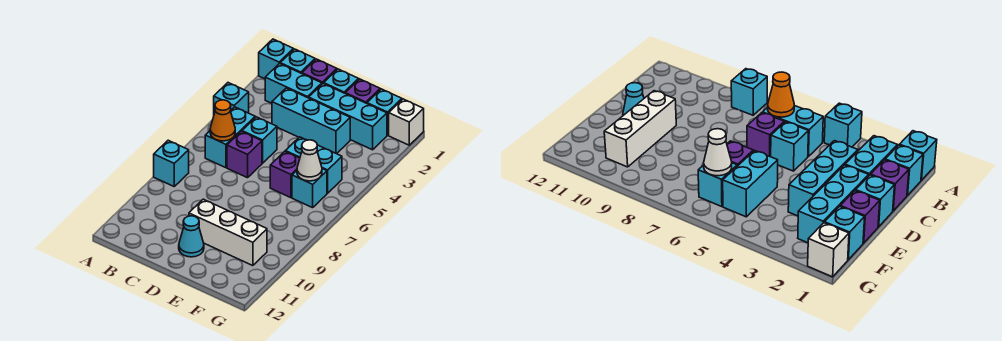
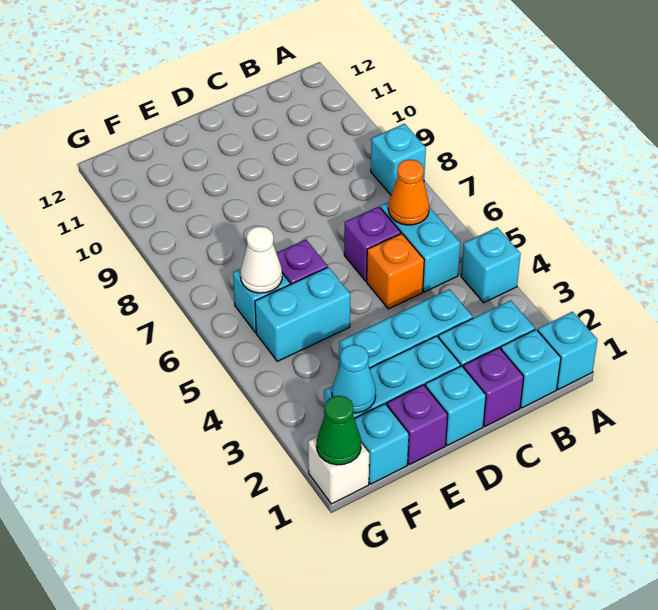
cyan brick C5 level 1 -> orange brick C5 level 1
white brick D10:F10 level 1 -> none
cyan cone D11 level 1 -> cyan cone F2 level 2
none -> green cone G1 level 2

